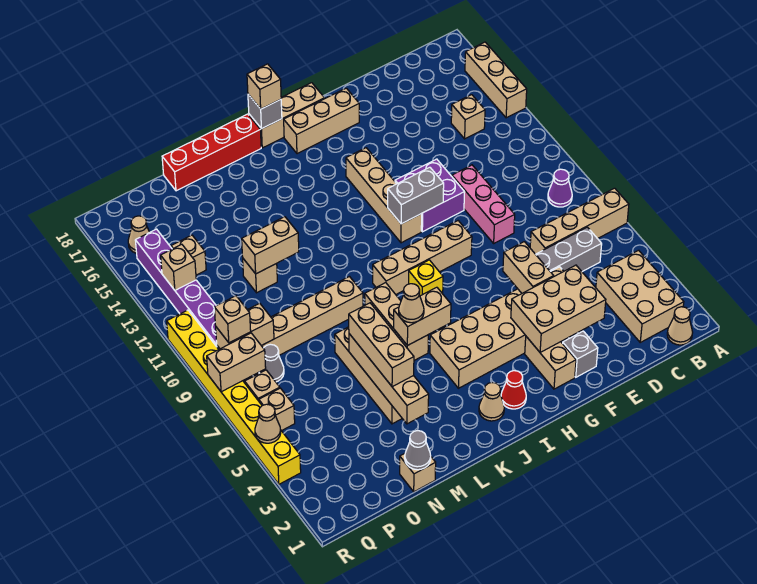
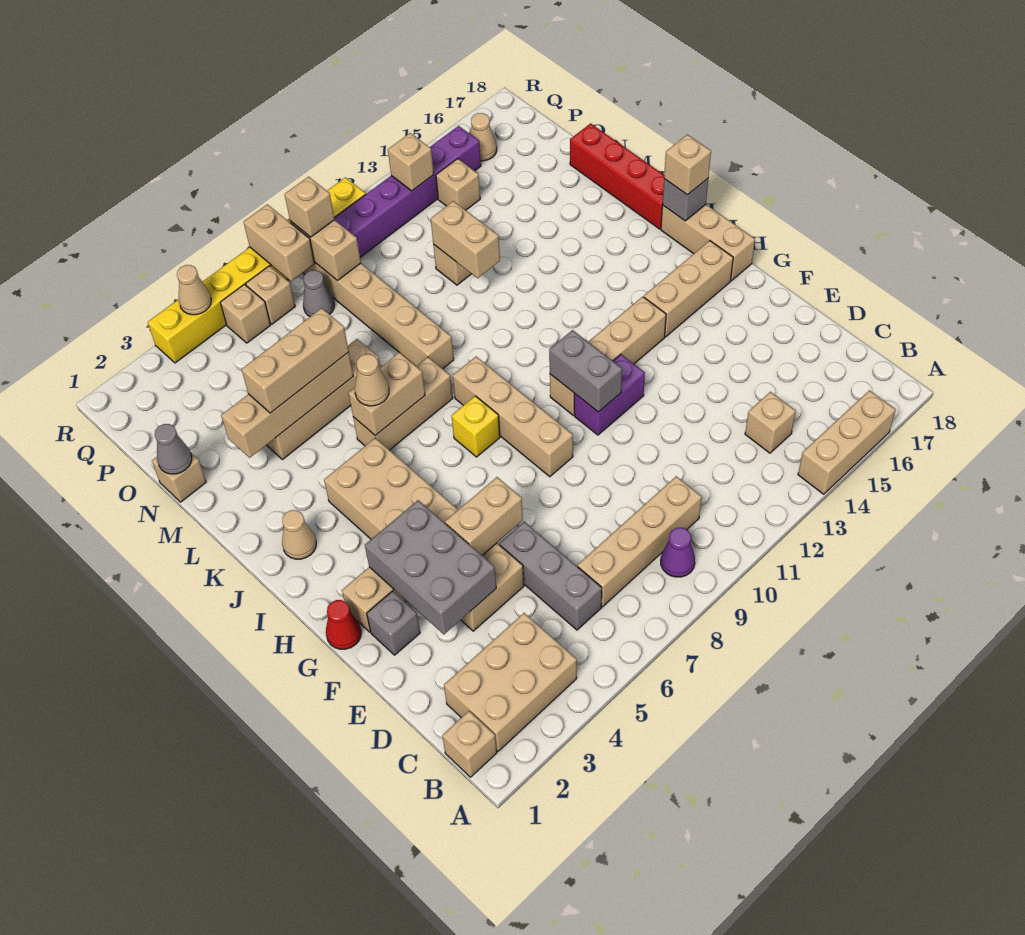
tan brick A7:D7 level 1 -> tan brick C7:C10 level 1
tan cone B1 level 1 -> tan brick B1 level 1
tan brick E3:G4 level 2 -> grey brick E3:G4 level 2
pink brick E9:E11 level 1 -> none
purple brick F11:G12 level 1 -> purple brick G11:G12 level 1
tan brick G17:I17 level 1 -> tan brick H15:H17 level 1
red cone I2 level 1 -> red cone G1 level 1
tan brick J6:K6 level 2 -> tan brick K6:K7 level 2

